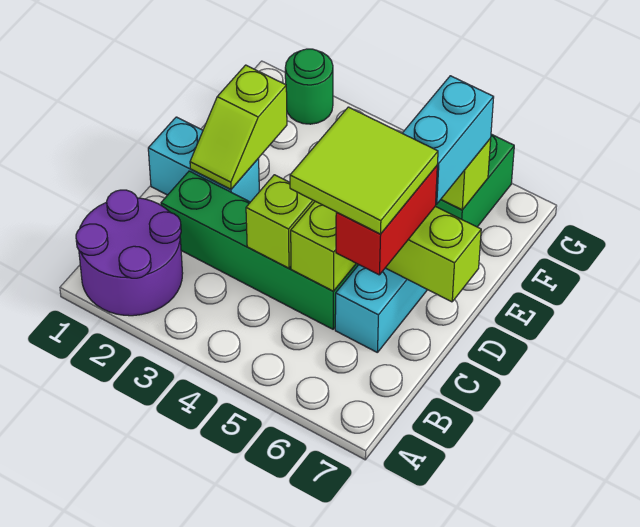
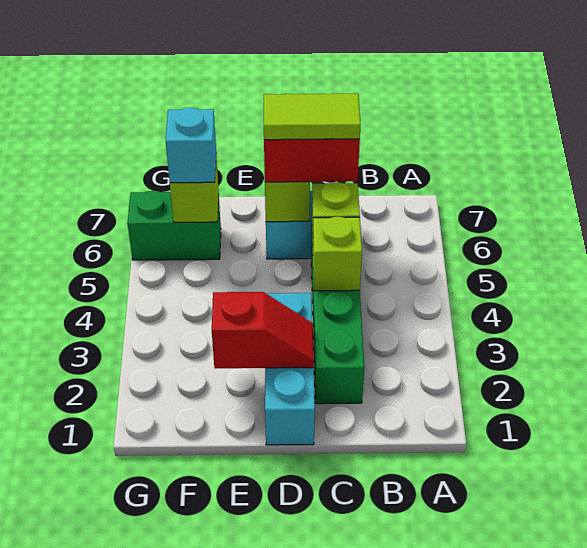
purple round brick A1:B2 level 1 -> none
lime tile C5:D6 level 4 -> lime tile C6:D6 level 4
cyan brick D1:D2 level 1 -> cyan brick D1:D3 level 1
lime slope D2:E2 level 2 top E -> red slope D2:E2 level 2 top E
cyan brick E6:F6 level 3 -> cyan brick F6 level 3
green round brick G2 level 1 -> none

